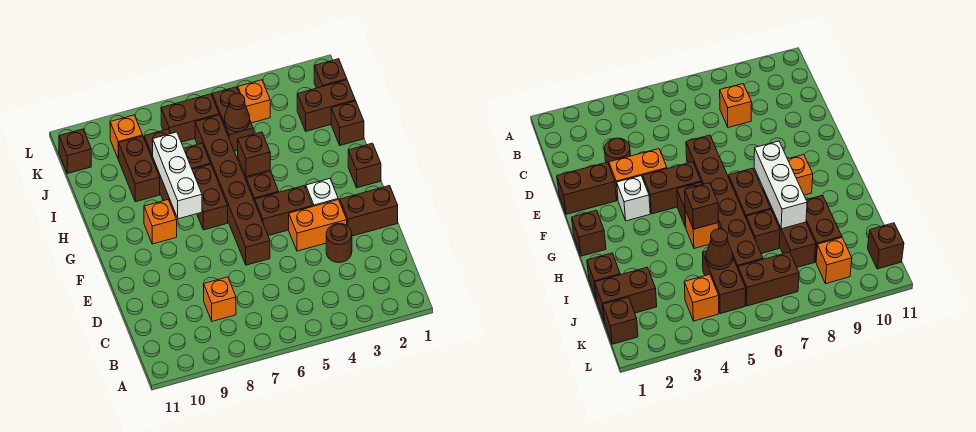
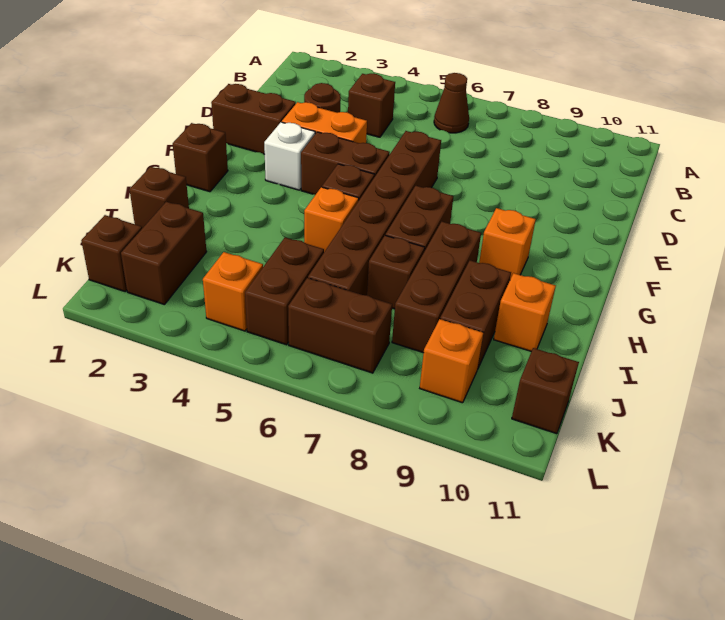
orange brick C8 level 1 -> orange brick I10 level 1
white brick G8:I8 level 2 -> none
brown brick H5 level 2 -> brown brick C4 level 1
brown brick J1:J2 level 1 -> brown brick J2:K2 level 1
brown cone J5 level 2 -> brown cone B6 level 1

